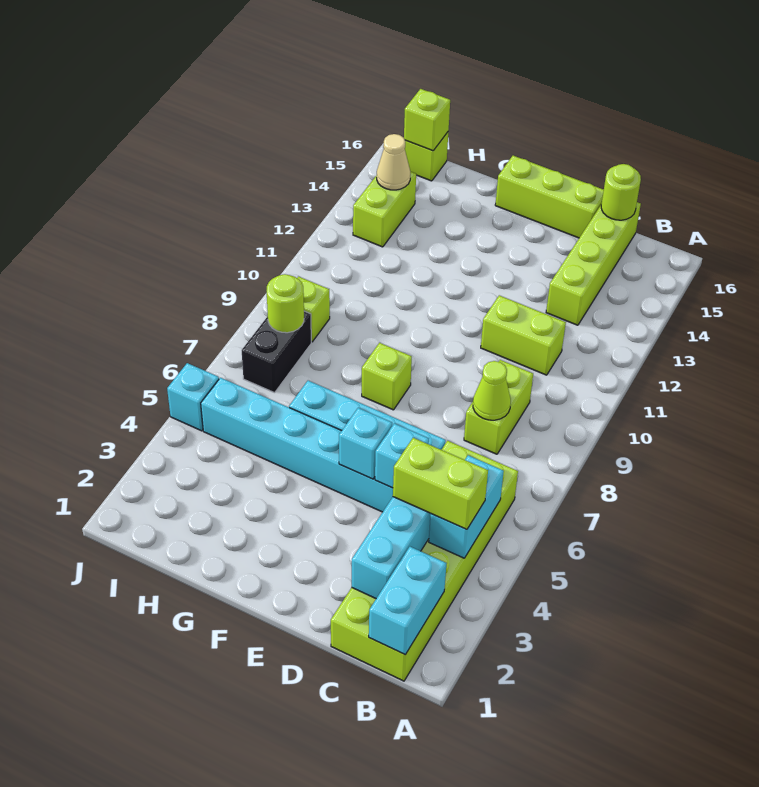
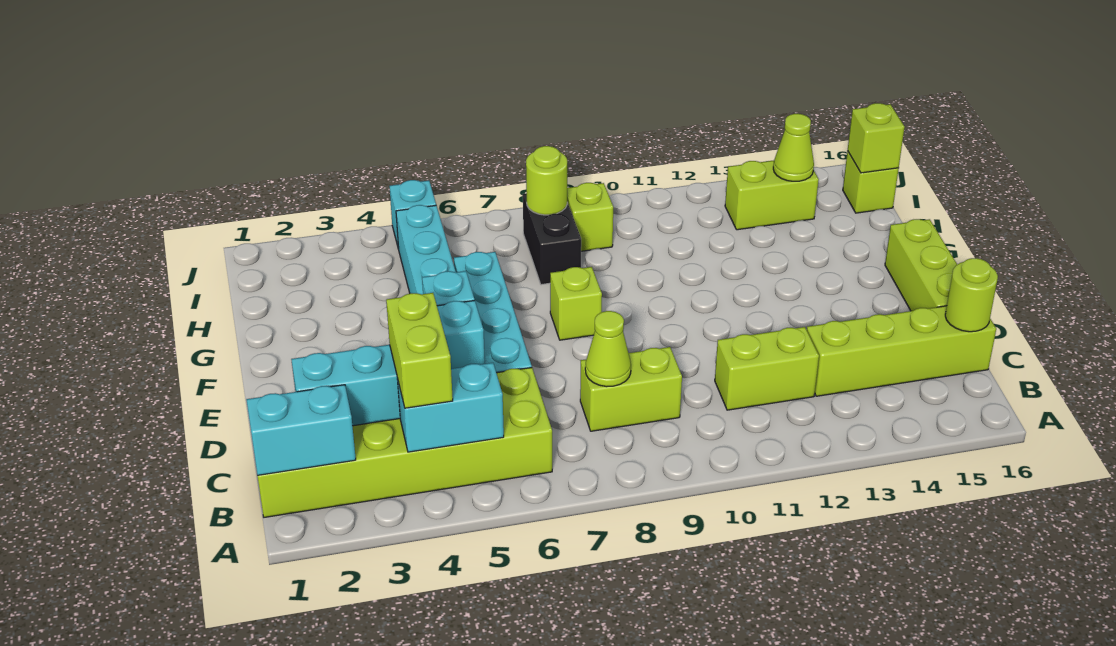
lime brick C11:D11 level 1 -> lime brick C11:C12 level 1
black brick I7:I8 level 1 -> black brick H8:I8 level 1
tan cone I14 level 2 -> lime cone I14 level 2

